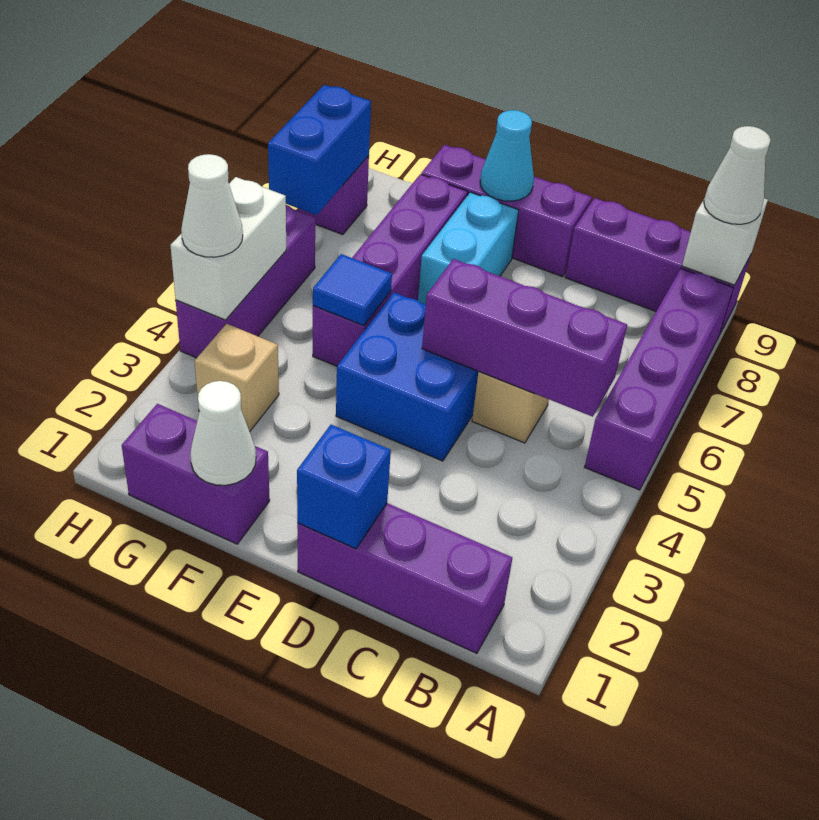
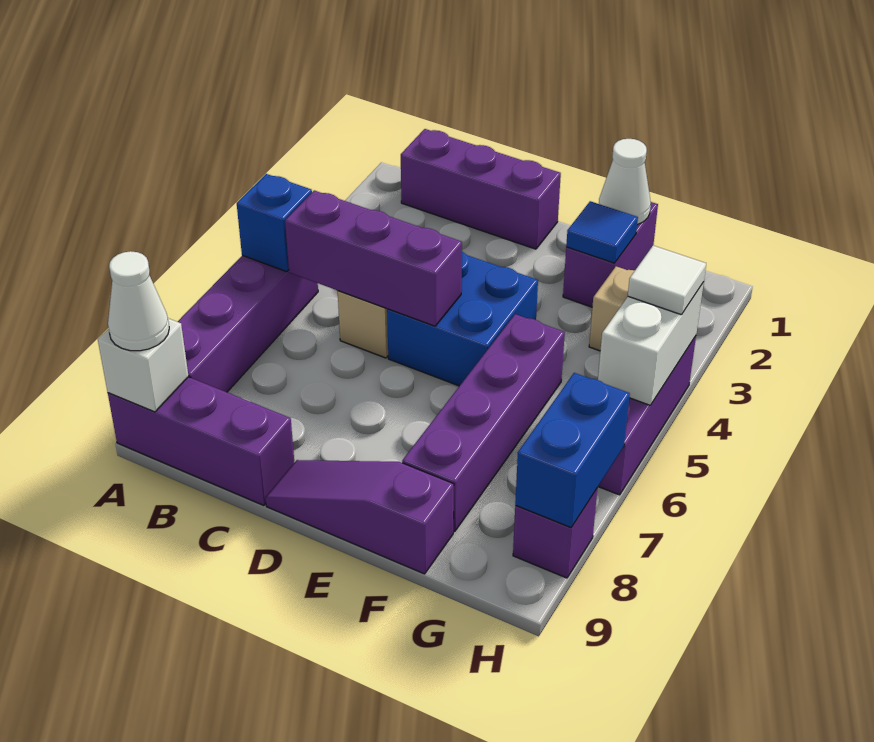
blue brick D1 level 2 -> blue brick A5 level 2
purple brick D9:F9 level 1 -> purple slope D9:F9 level 1 top F
cyan brick E7:E8 level 1 -> none
cyan cone E9 level 2 -> none
purple brick F1:G1 level 1 -> purple brick F1:F2 level 1
blue tile F5 level 2 -> blue tile F2 level 2
white cone H4 level 3 -> white tile H4 level 3

